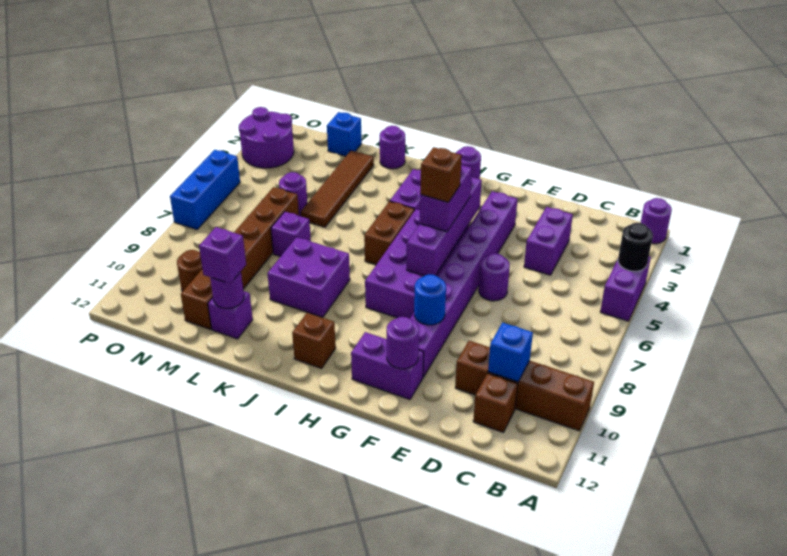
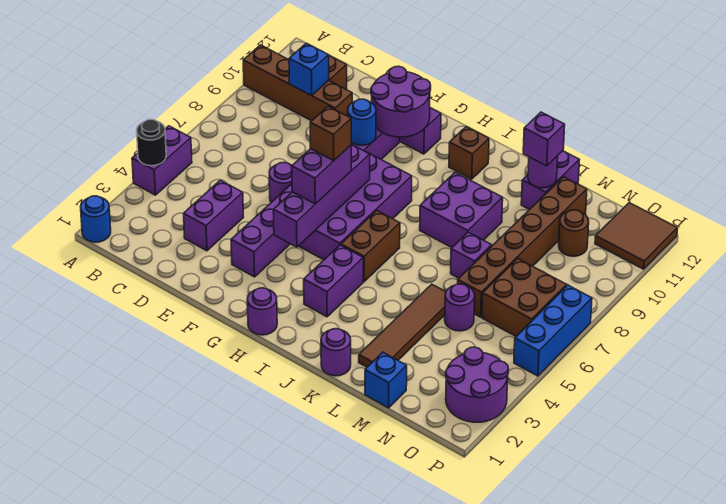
purple round brick A1 level 1 -> blue round brick A1 level 1
purple round brick F11 level 2 -> purple round brick F10:G11 level 2
purple brick L11 level 1 -> purple brick L11:L12 level 1
none -> brown brick N6:O7 level 1
none -> brown tile O11:P12 level 1

